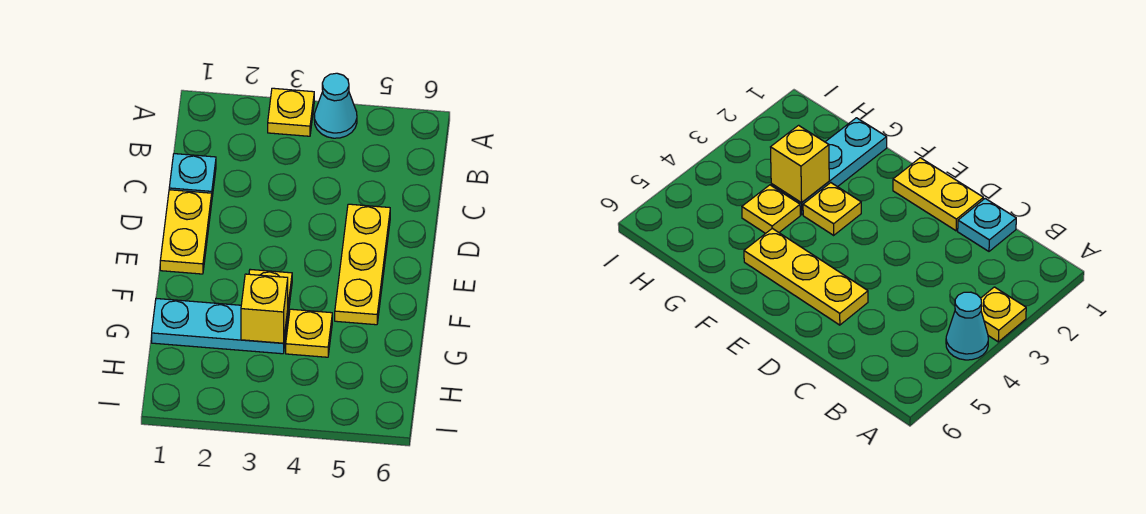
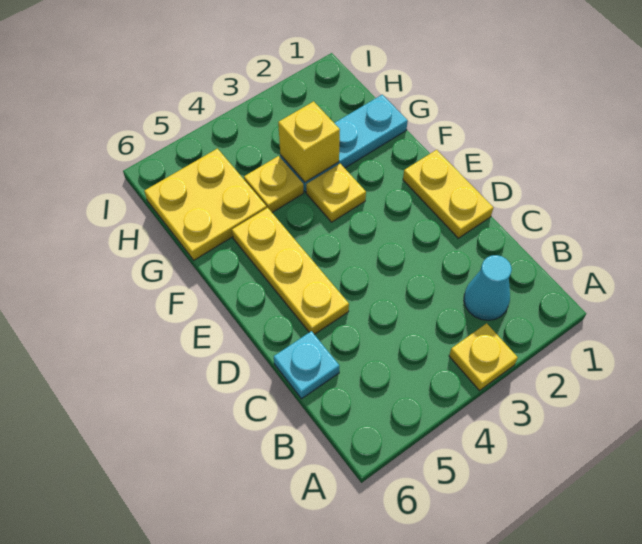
cyan cone A4 level 1 -> cyan cone B2 level 1
cyan plate C1 level 1 -> cyan plate C6 level 1
none -> yellow plate G5:H6 level 1

